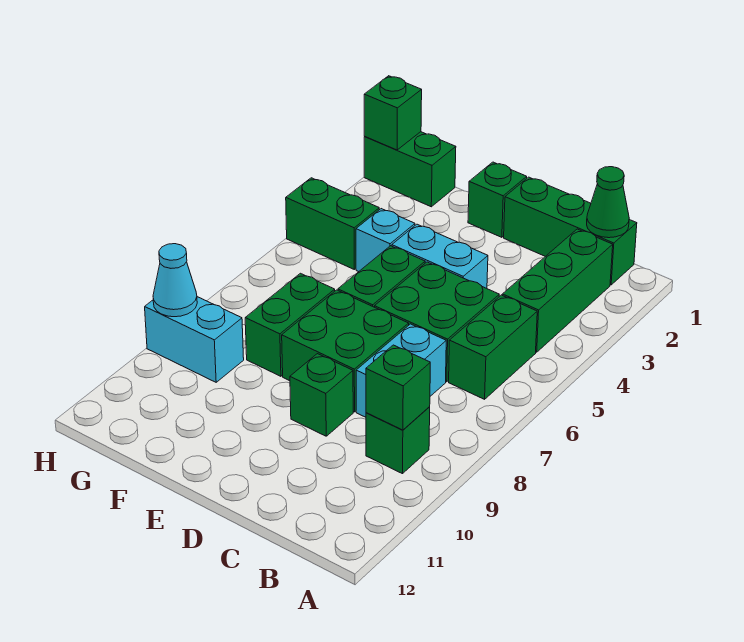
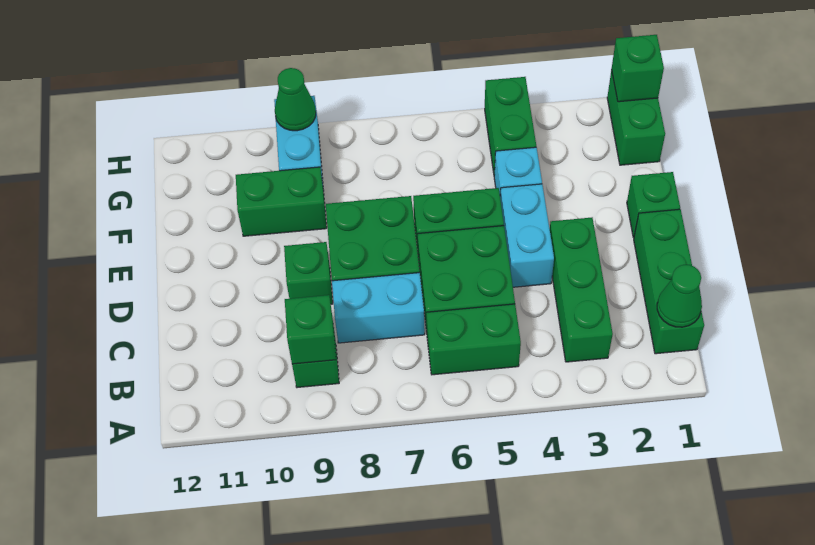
green brick B2:B4 level 1 -> green brick B3:D3 level 1
green brick F7:F8 level 1 -> green brick F9:F10 level 1
cyan cone H9 level 2 -> green cone H9 level 2

